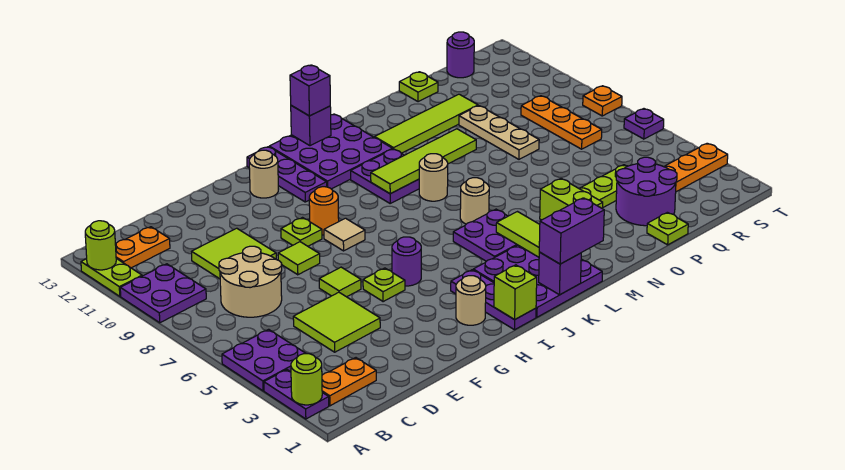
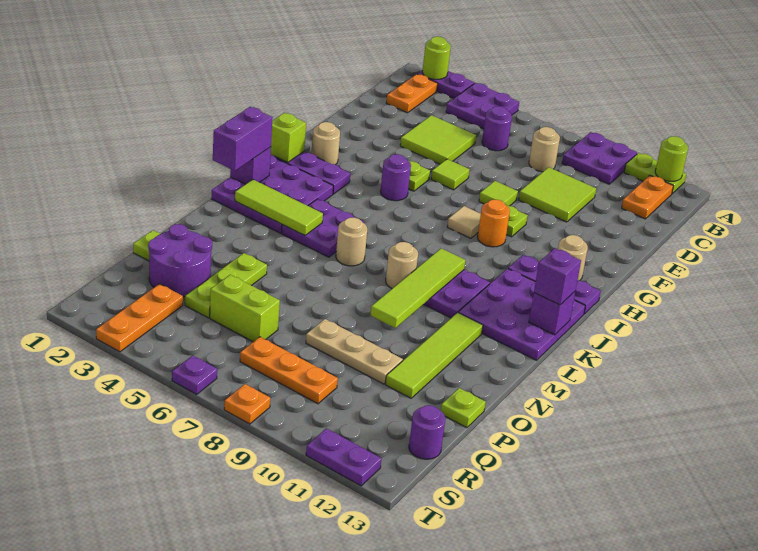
none -> purple round brick C6 level 1
tan round brick C7:D8 level 1 -> tan round brick C8 level 1
lime brick N3:N4 level 1 -> lime brick Q5:Q6 level 1
none -> purple plate T11:T12 level 1

